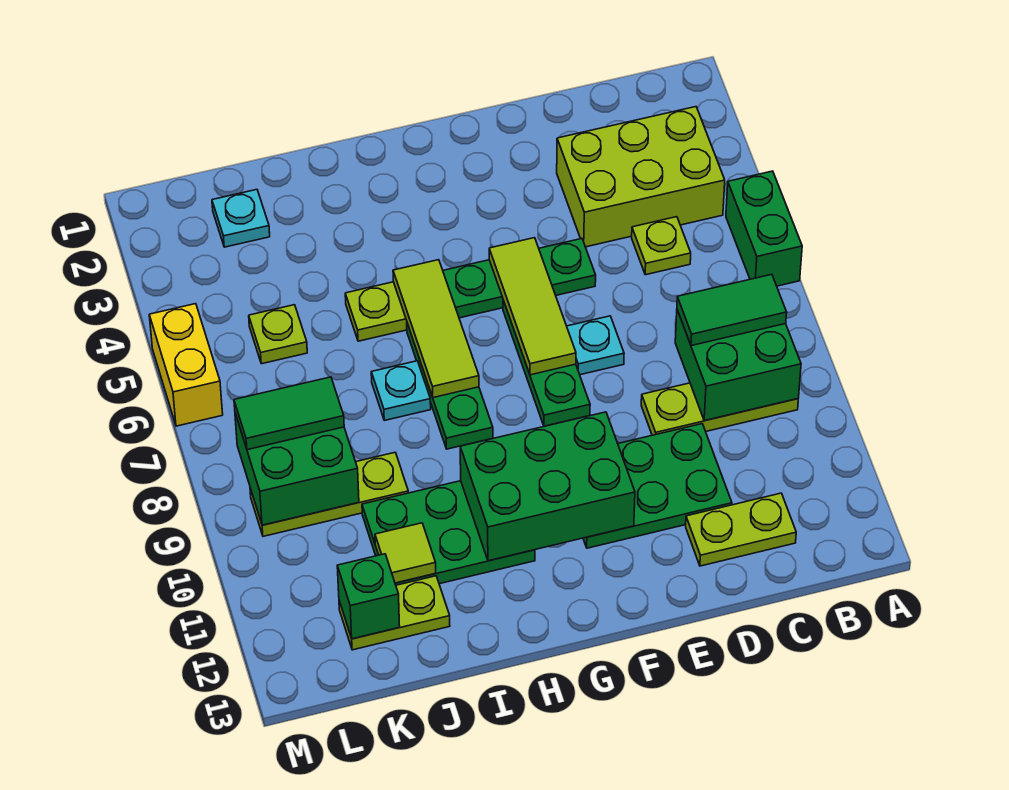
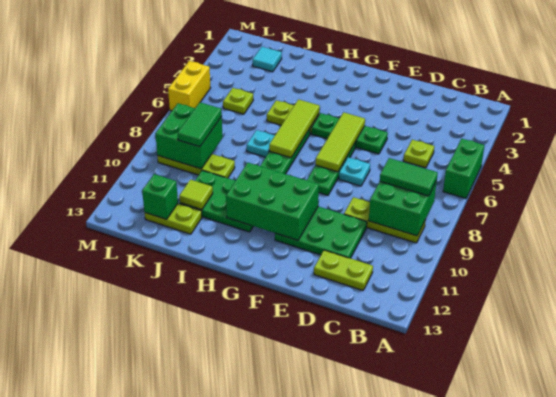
lime brick B3:D4 level 1 -> none
cyan plate K2 level 1 -> cyan tile K2 level 1
green tile K8:L8 level 3 -> green tile K8:K9 level 3

